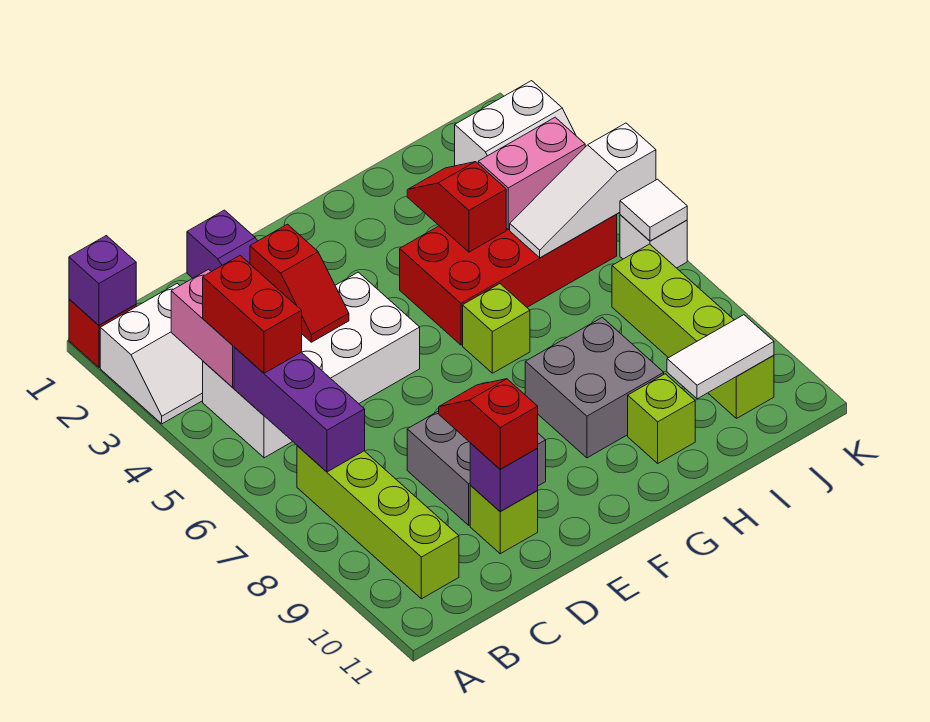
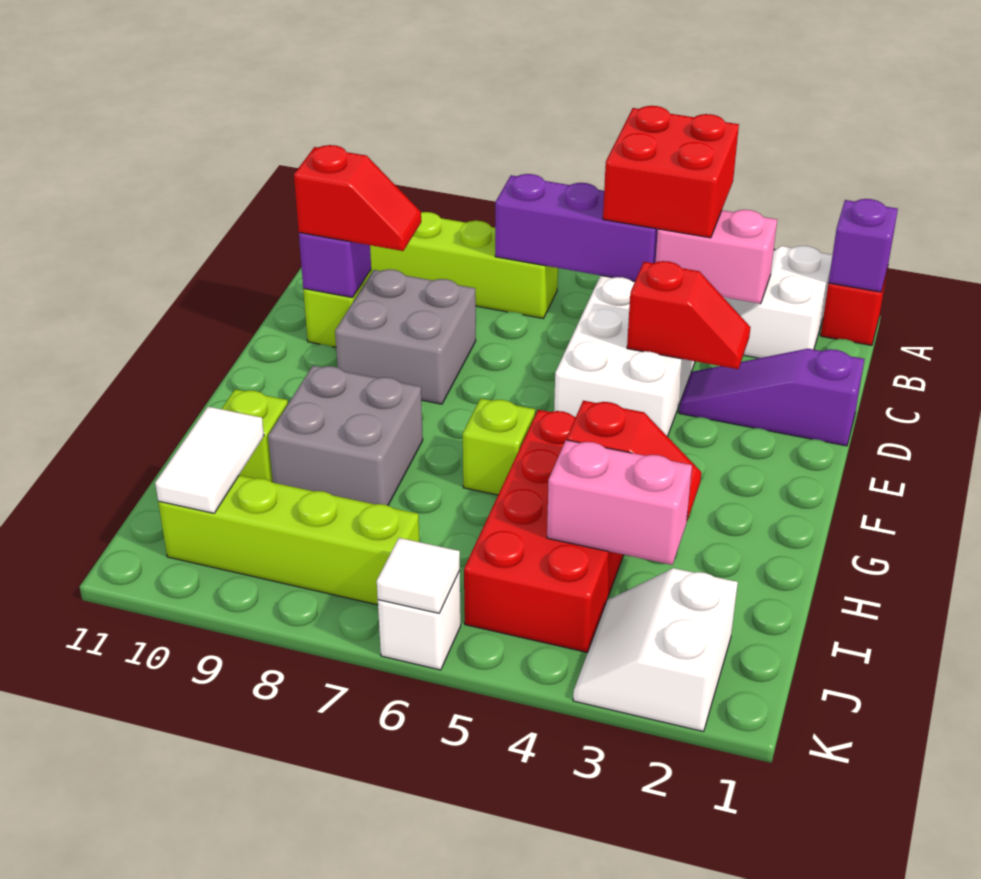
red brick B4:B5 level 3 -> red brick A4:B5 level 3
red slope D3:D4 level 2 top 3 -> red slope D3:D4 level 2 top 4
pink brick I4:J4 level 2 -> pink brick I3:I4 level 2
white slope I5:K5 level 2 top K -> none

